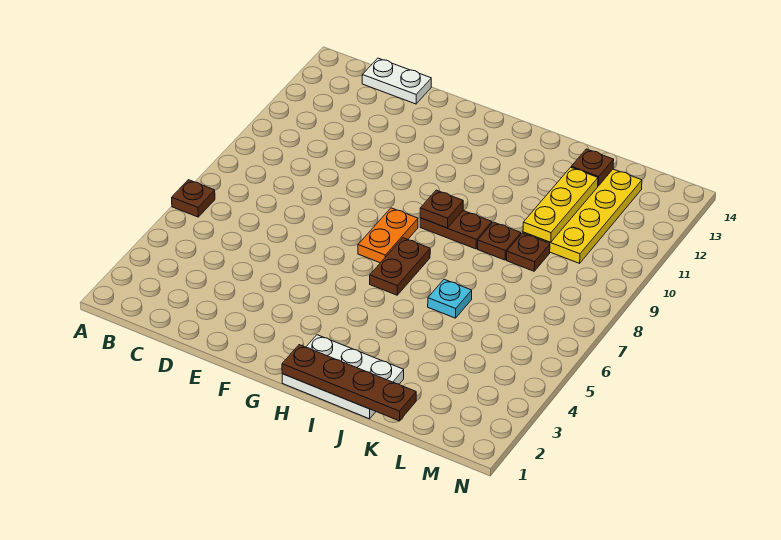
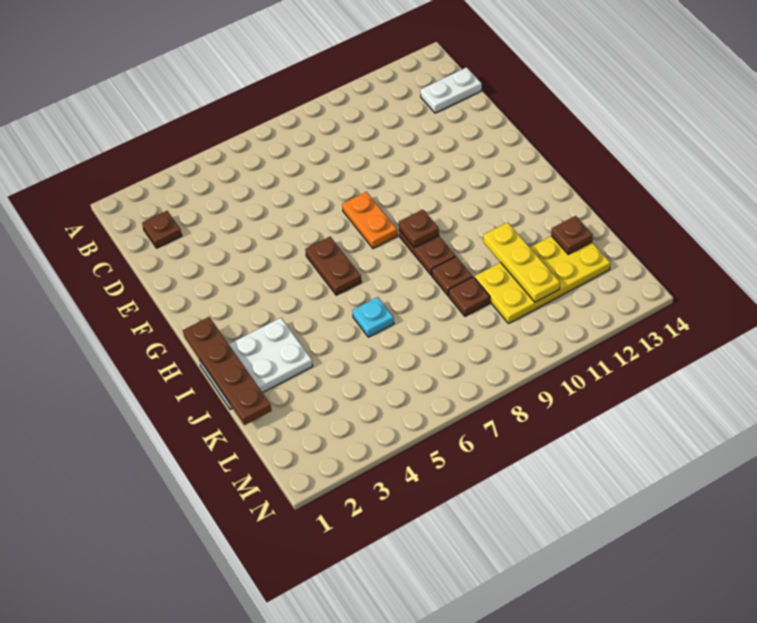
brown plate A6 level 1 -> brown plate C2 level 1
white plate C14:D14 level 1 -> white plate C13:C14 level 1
orange plate G7:G8 level 1 -> orange plate F8:G8 level 1
white plate H1:J2 level 1 -> white plate I1:J3 level 1
brown plate H6:H7 level 1 -> brown plate G6:H6 level 1
yellow plate K10:K12 level 2 -> yellow plate J11:L11 level 2

